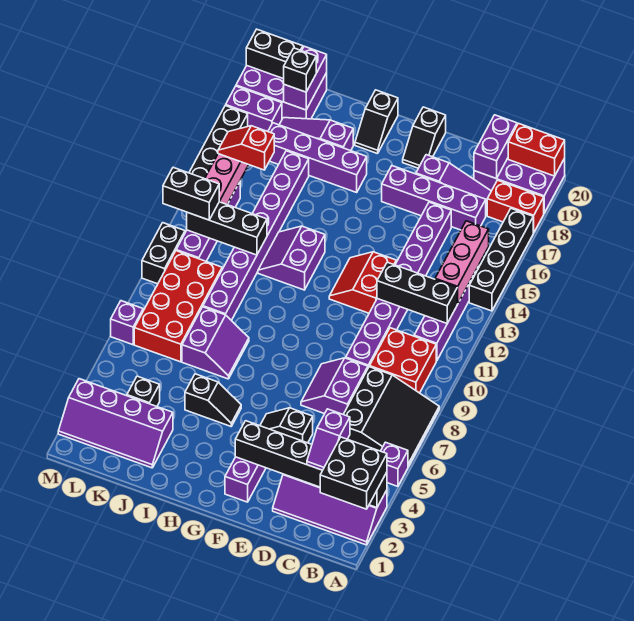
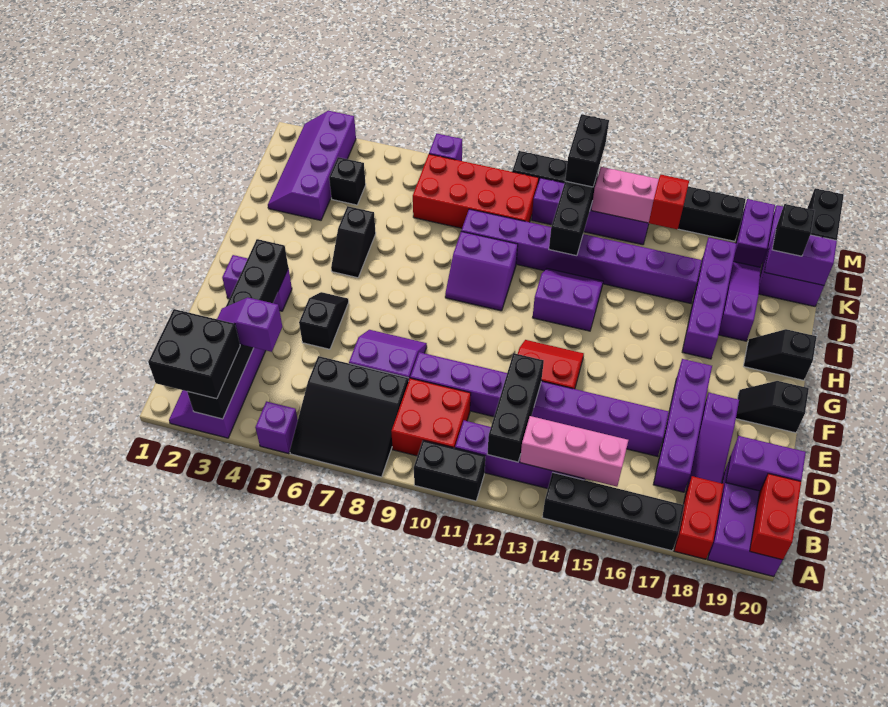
none -> black brick A10:A11 level 1
purple slope I7:J8 level 1 top J -> purple slope H9:I10 level 1 top I

